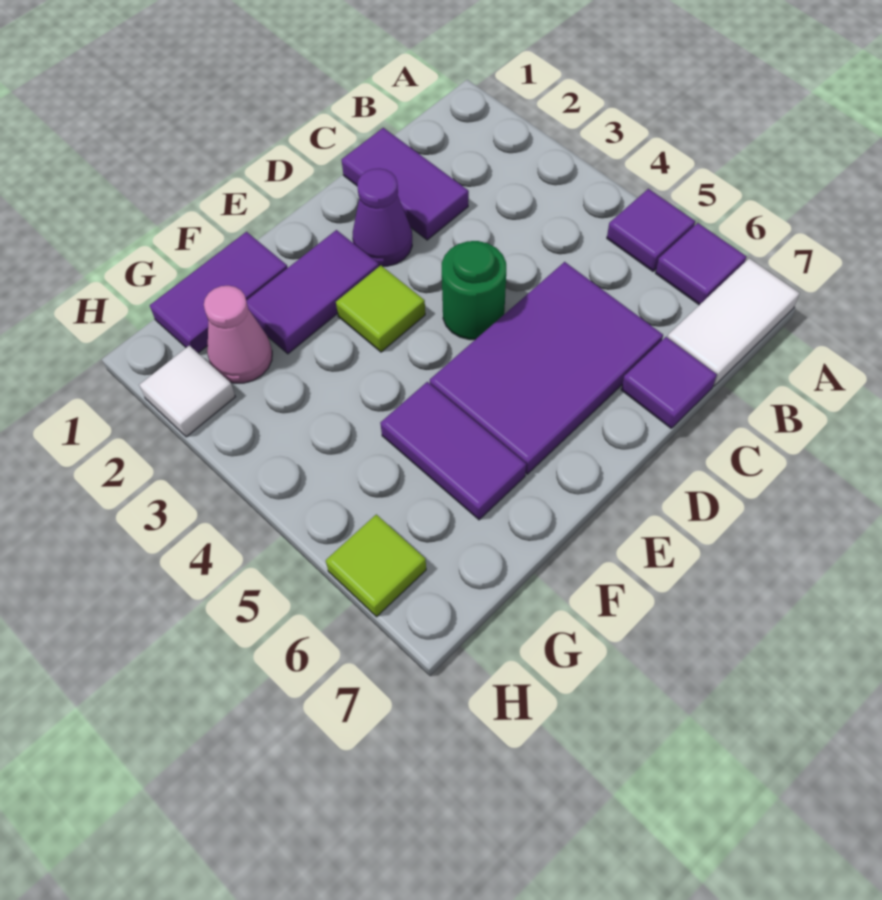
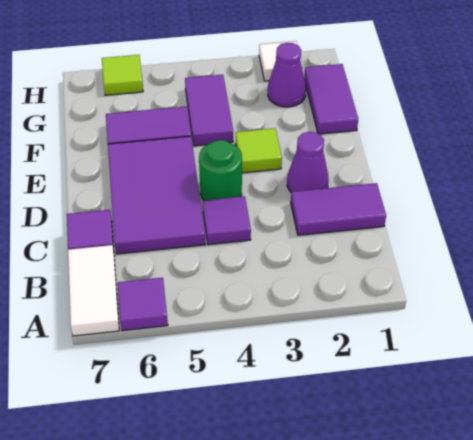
purple tile A5 level 1 -> purple tile C4 level 1
purple tile E2:F2 level 1 -> purple tile F4:G4 level 1
pink cone G2 level 1 -> purple cone G2 level 1

